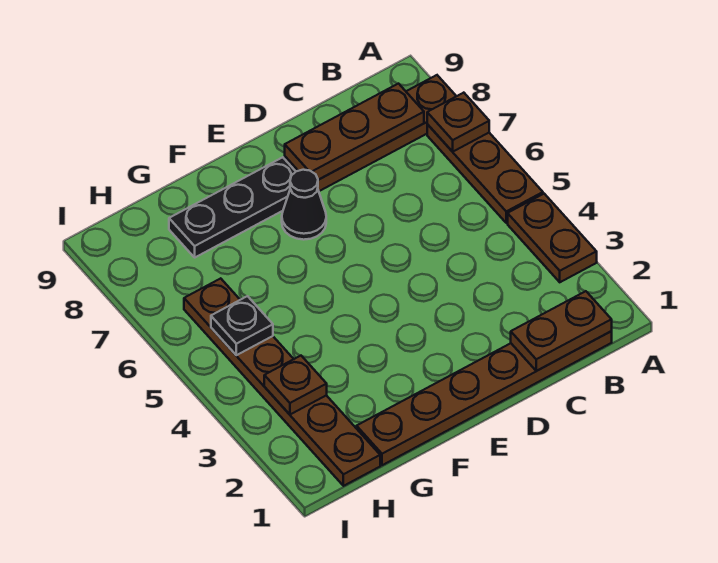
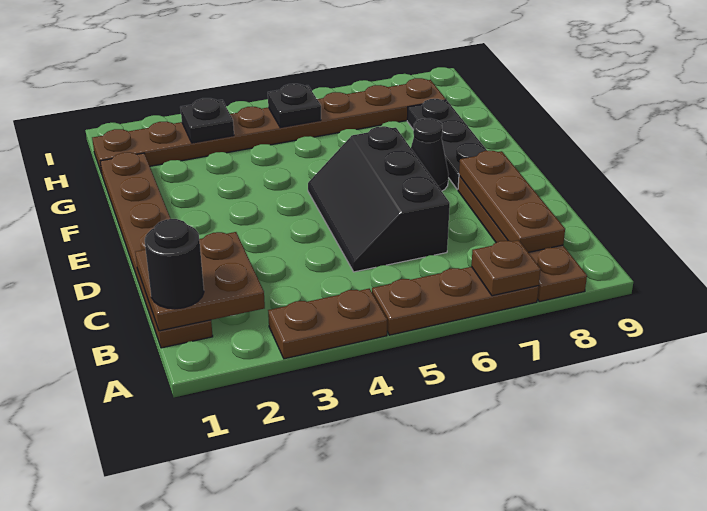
brown plate B1:C1 level 2 -> brown plate B1:C2 level 2
none -> black round brick B1 level 3
none -> black slope C5:E6 level 1 top 6
brown plate H1:H6 level 1 -> brown plate H1:H8 level 1
brown plate H3 level 2 -> black plate H3 level 2

